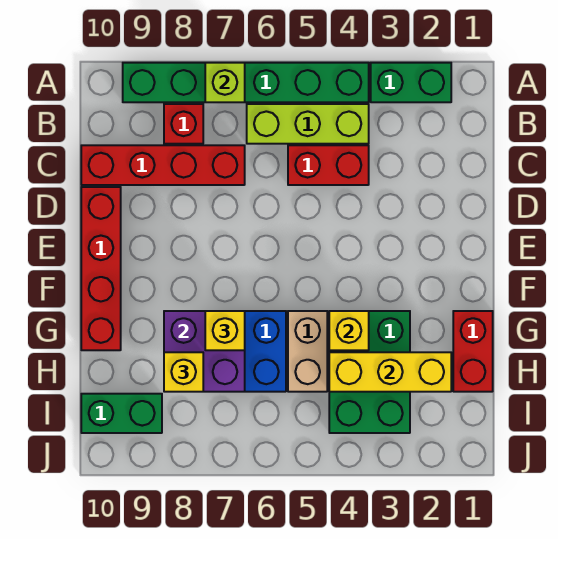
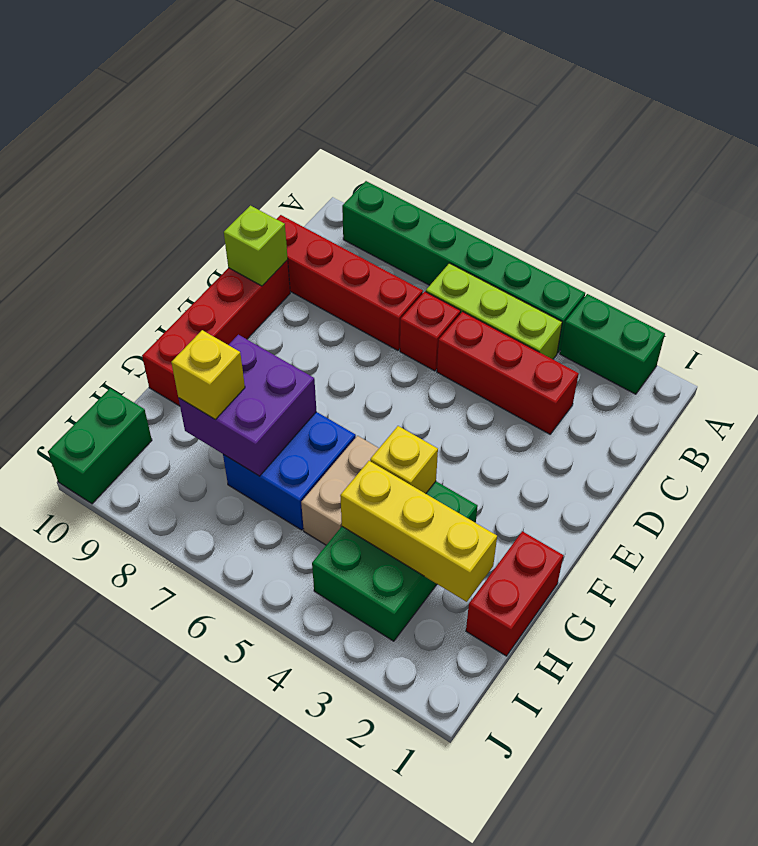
lime brick A7 level 2 -> lime brick D10 level 2
red brick B8 level 1 -> red brick C6 level 1
red brick C4:C5 level 1 -> red brick C3:C5 level 1
yellow brick G7 level 3 -> none
green brick I9:I10 level 1 -> green brick I10:J10 level 1

